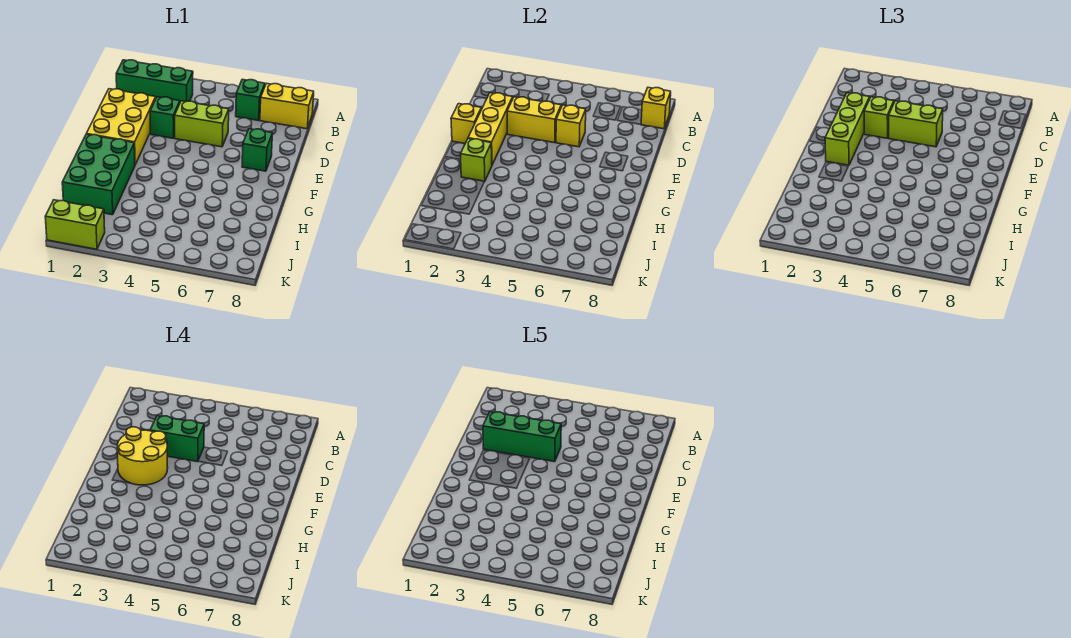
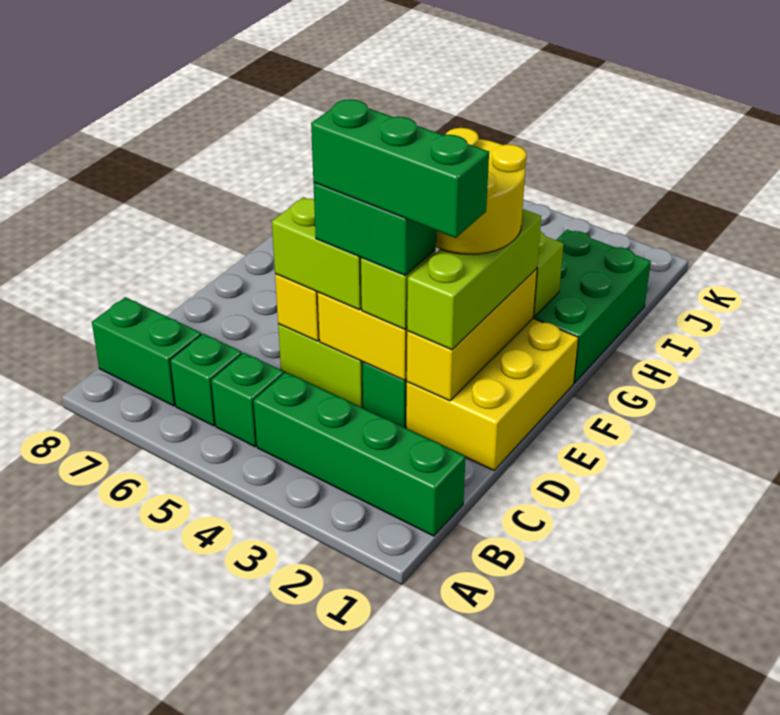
green brick B1:B3 level 1 -> green brick B1:B4 level 1
yellow brick B7:B8 level 1 -> green brick B7:B8 level 1
yellow brick B8 level 2 -> none
yellow brick E1 level 2 -> none
green brick E7 level 1 -> green brick B5 level 1
lime brick K1:K2 level 1 -> none

